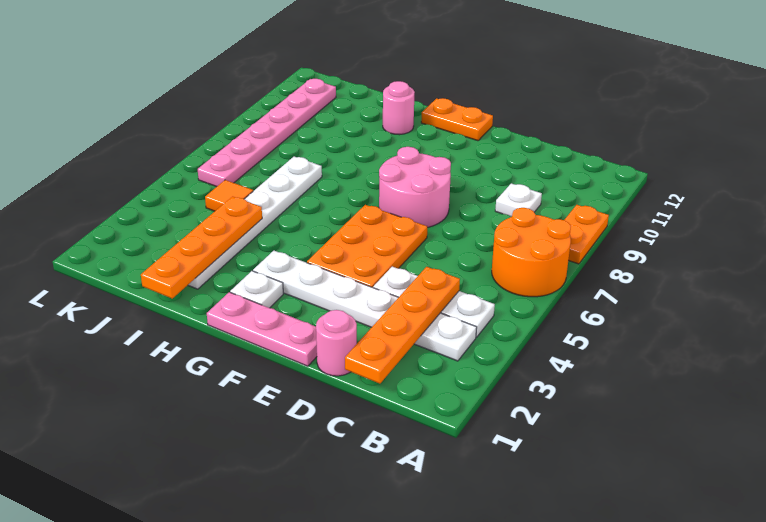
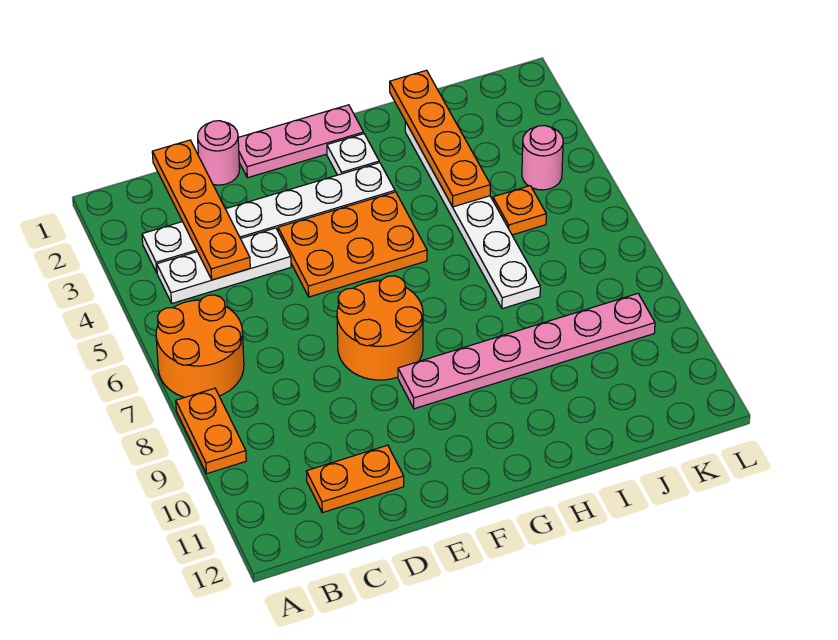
white plate C9 level 1 -> none
orange plate E4:F6 level 1 -> orange plate E4:G5 level 1
pink round brick E7:F8 level 1 -> orange round brick E7:F8 level 1
orange plate F12:G12 level 1 -> orange plate C11:D11 level 1
pink round brick H11 level 1 -> pink round brick K4 level 1
orange tile J5 level 1 -> orange plate J5 level 1
pink plate K6:K11 level 1 -> pink plate F9:K9 level 1

